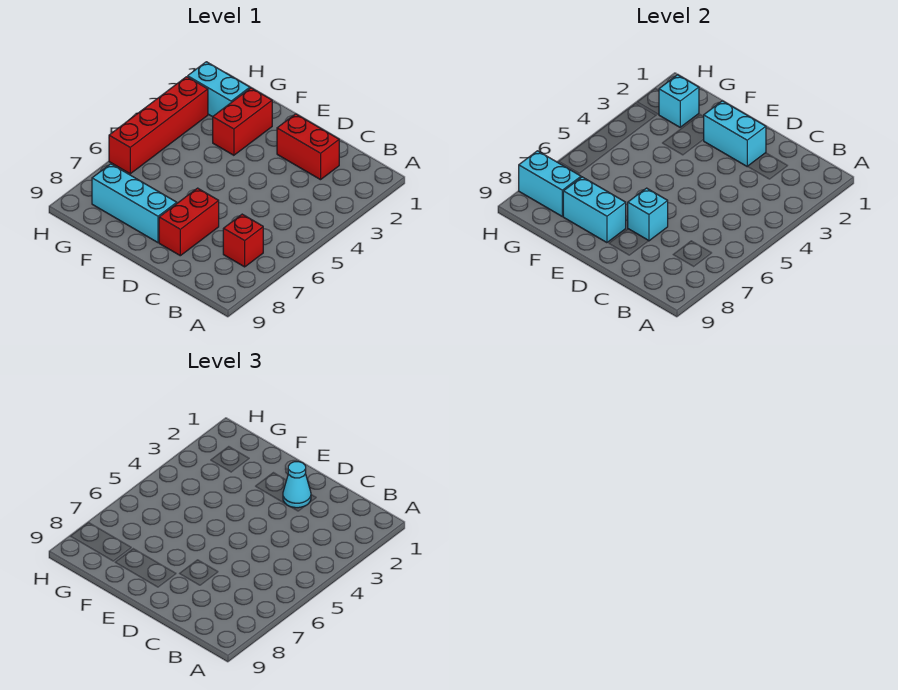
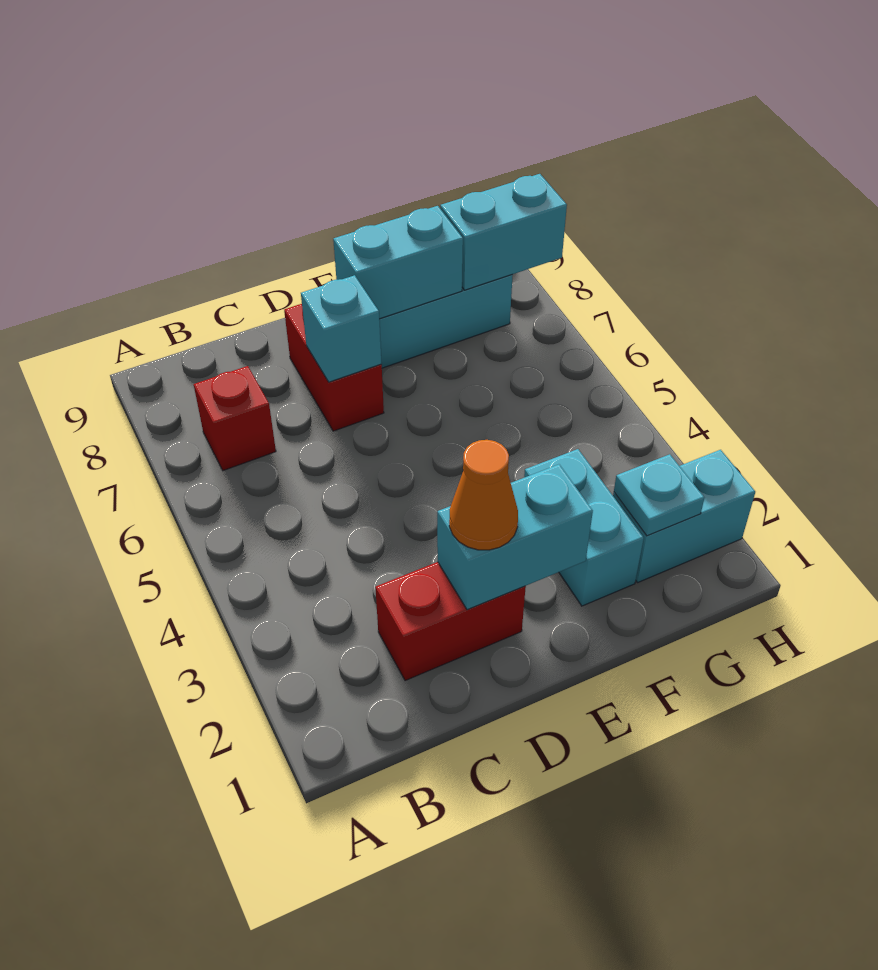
cyan cone D2 level 3 -> orange cone D2 level 3
red brick F2:F3 level 1 -> cyan brick F2:F3 level 1
cyan brick G2 level 2 -> cyan plate G2 level 2
red brick H3:H6 level 1 -> none

